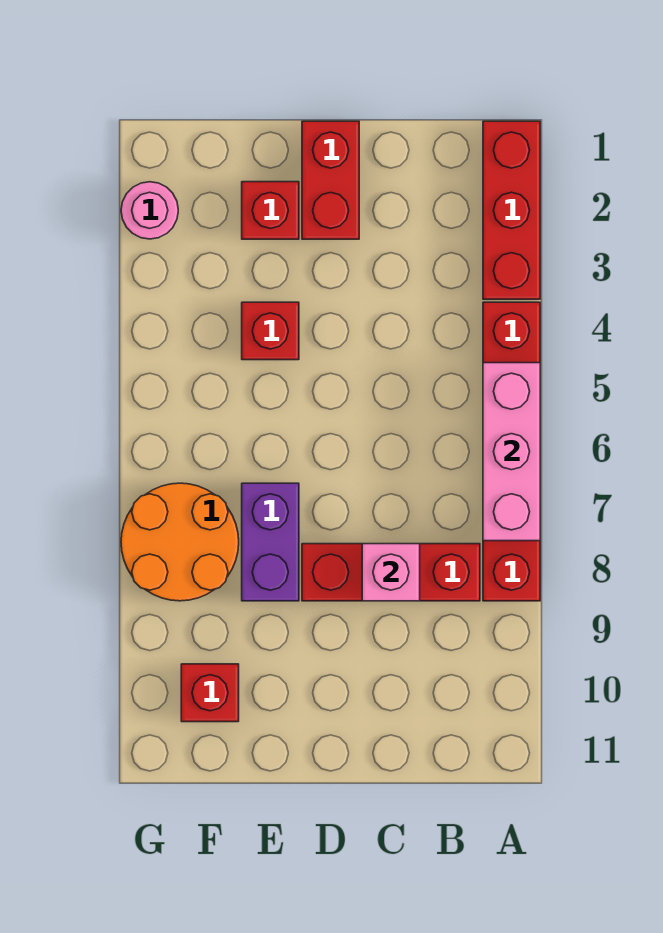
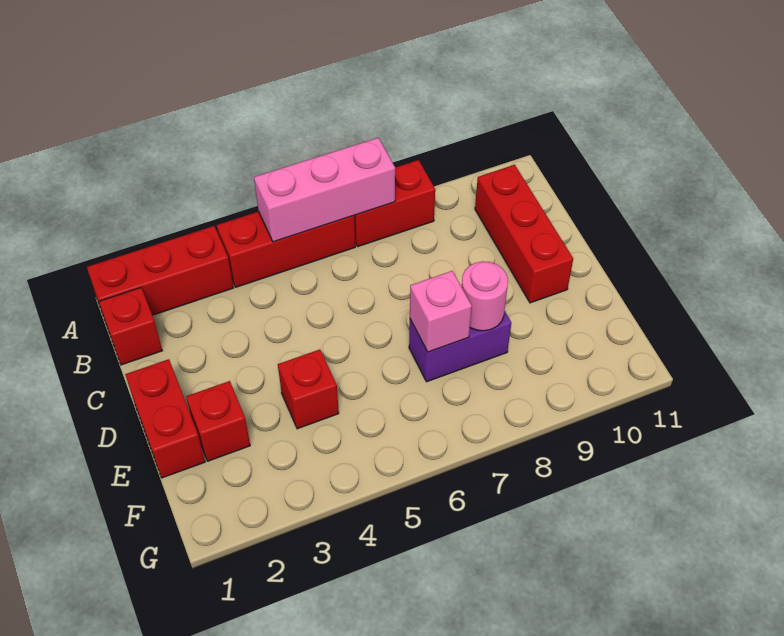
red brick B8:D8 level 1 -> red brick B10:D10 level 1
pink brick C8 level 2 -> pink brick E7 level 2
red brick D1:D2 level 1 -> red brick D1:E1 level 1
orange round brick F7:G8 level 1 -> none
red brick F10 level 1 -> red brick B1 level 1
pink round brick G2 level 1 -> pink round brick E8 level 2

